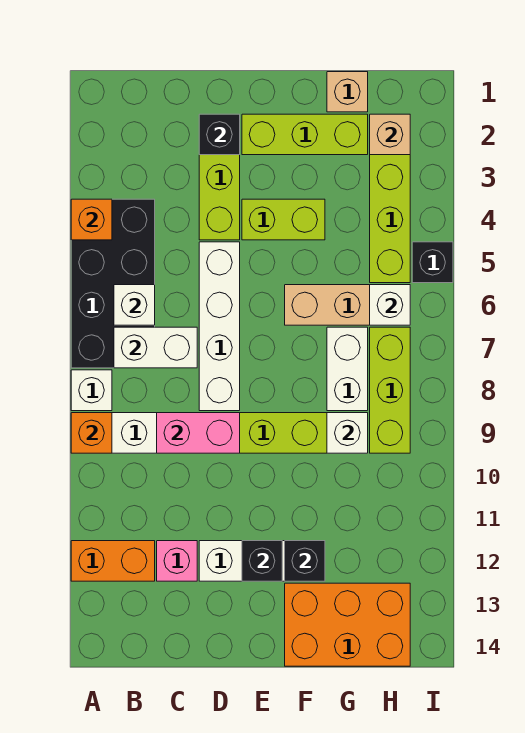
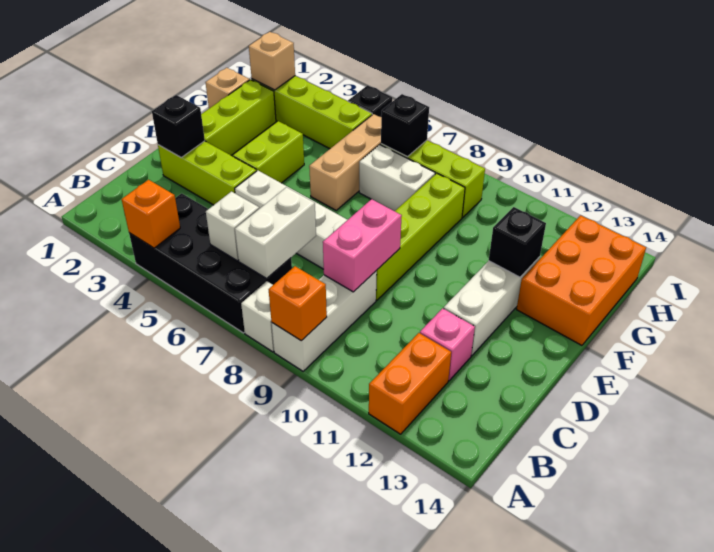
black brick E12 level 2 -> black brick H7 level 2
white brick G9 level 2 -> none
white brick H6 level 2 -> none

